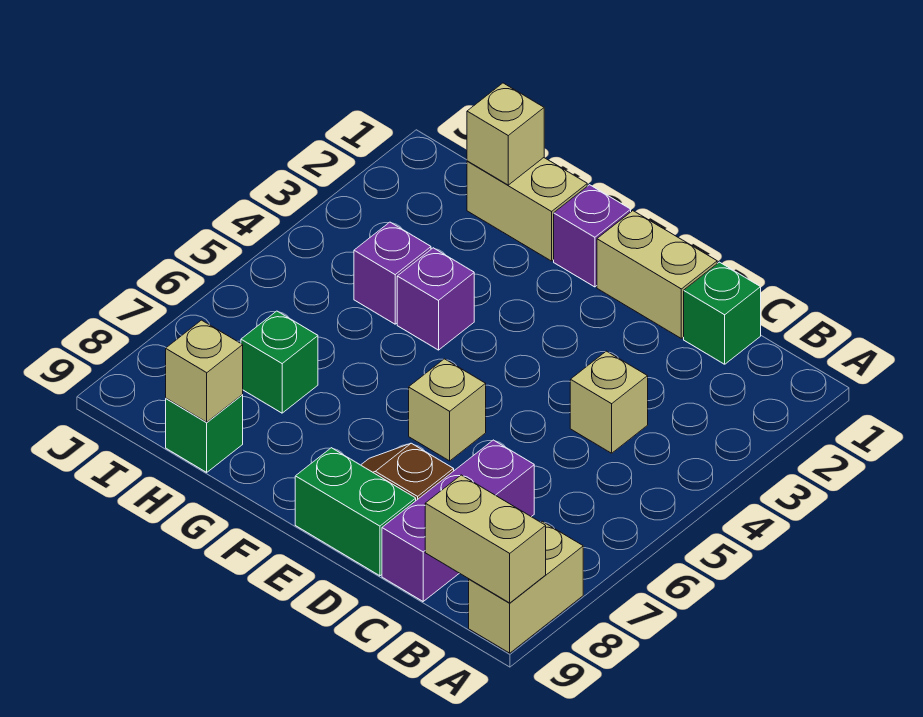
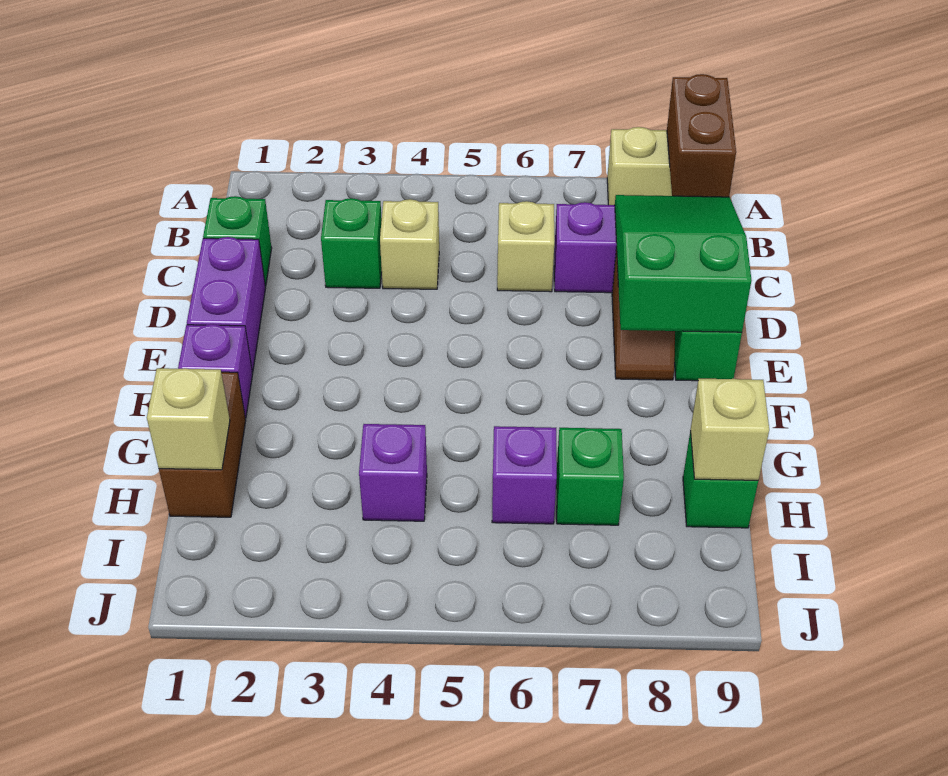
tan brick A9:B9 level 2 -> brown brick A9:B9 level 2
none -> green brick C3 level 1
none -> green slope C8:E9 level 2 top E
tan brick D1:E1 level 1 -> purple brick D1:E1 level 1
tan brick E6 level 1 -> tan brick C6 level 1
tan brick G1:H1 level 1 -> brown brick G1:H1 level 1
purple brick G4 level 1 -> purple brick H6 level 1

